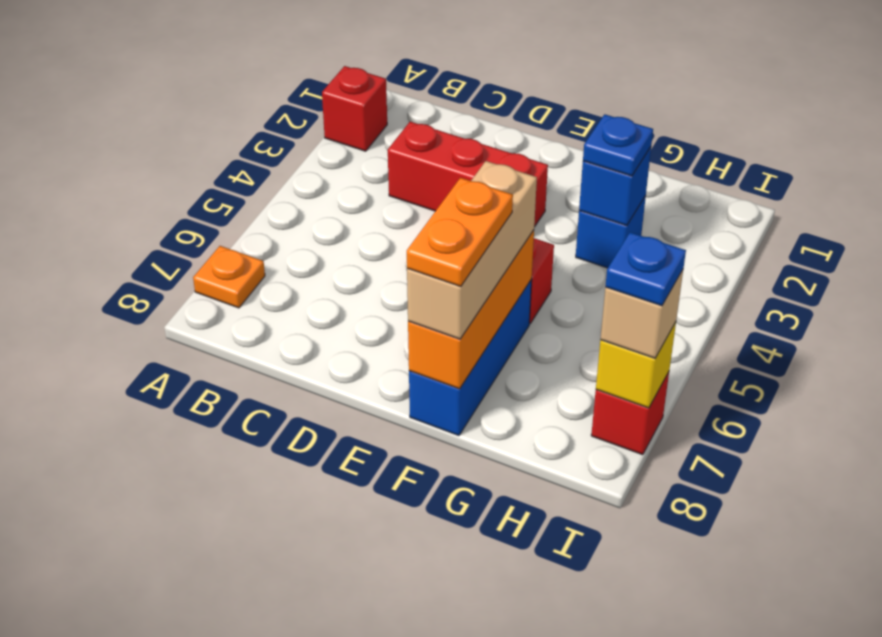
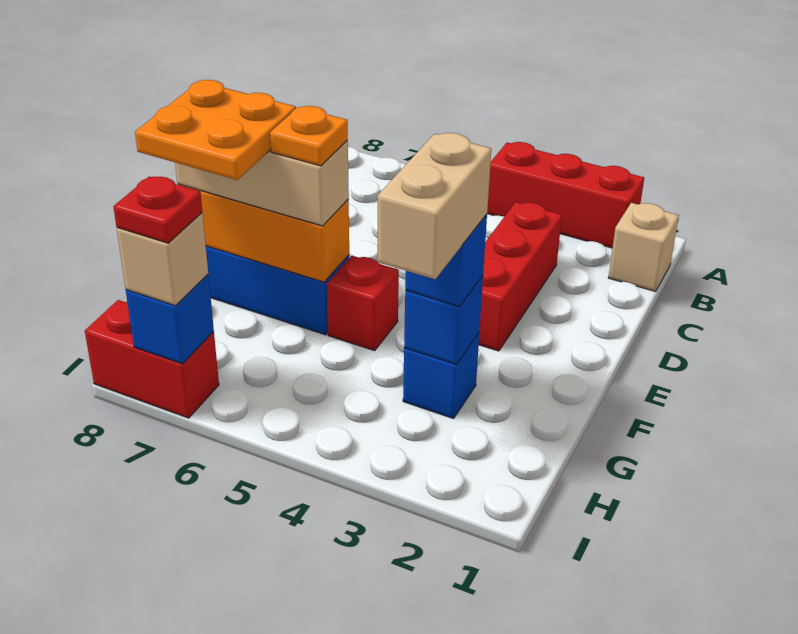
red brick A2 level 1 -> red brick A2:A4 level 1
orange plate A7 level 1 -> orange plate F6 level 4
none -> tan brick B1 level 1
orange plate F7:F8 level 4 -> orange plate F7:G8 level 4
blue plate G3 level 3 -> blue brick G3 level 3
none -> tan brick G3:H3 level 4
red brick I7 level 1 -> red brick I7:I8 level 1
yellow brick I7 level 2 -> blue brick I7 level 2
blue plate I7 level 4 -> red plate I7 level 4

